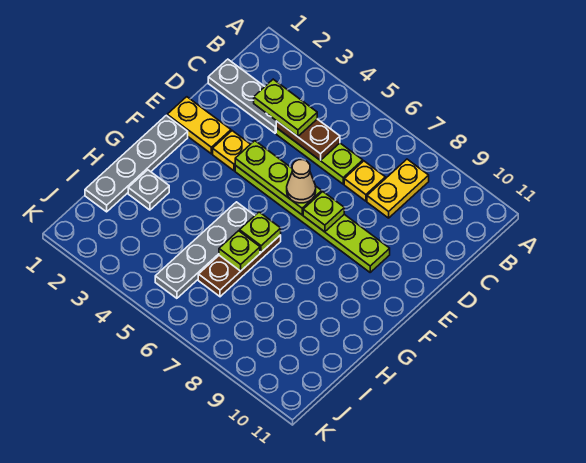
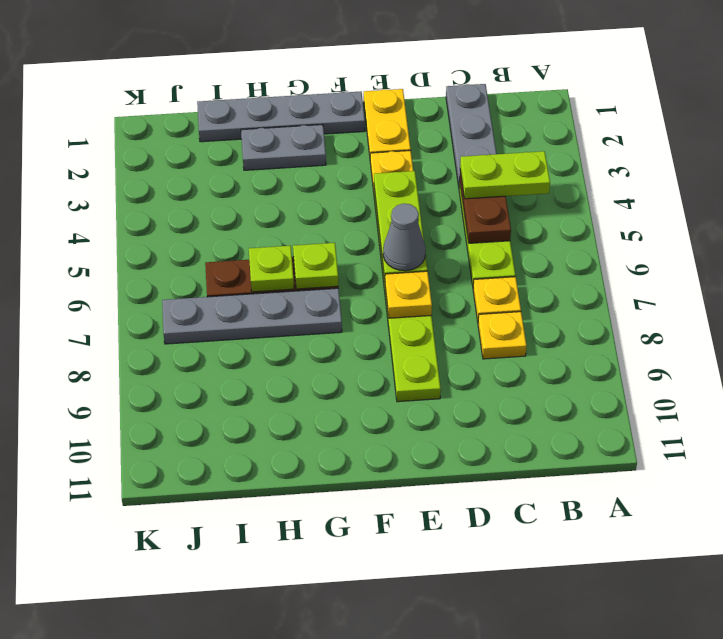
yellow plate B8:C8 level 1 -> yellow plate C8 level 1
lime plate C3:C4 level 3 -> lime plate B4:C4 level 3
tan cone E6 level 3 -> grey cone E6 level 3
lime plate E7 level 2 -> yellow plate E7 level 2
grey plate G5:J5 level 1 -> grey plate G7:J7 level 1
grey plate H2 level 1 -> grey plate G2:H2 level 1

